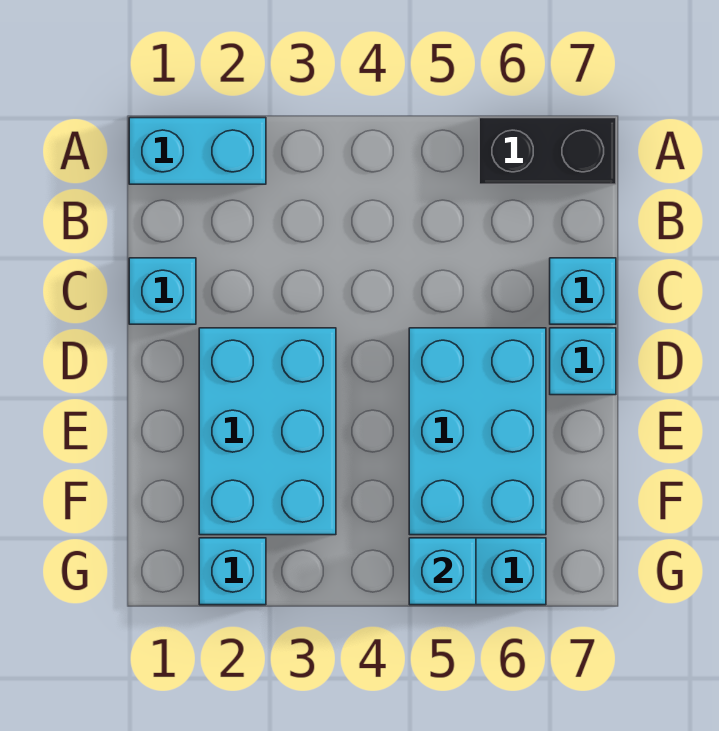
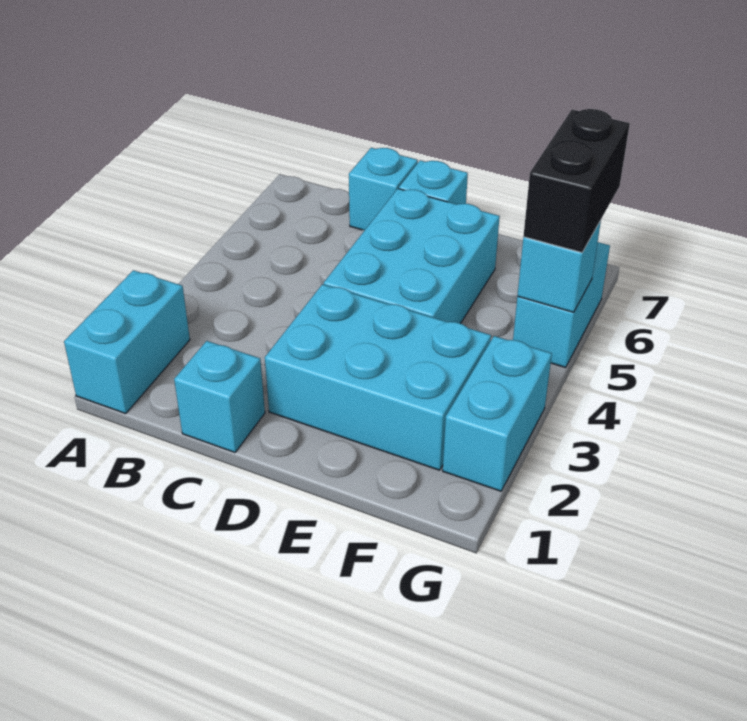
black brick A6:A7 level 1 -> black brick G5:G6 level 3
cyan brick D5:F6 level 1 -> cyan brick D4:E6 level 1
cyan brick G2 level 1 -> cyan brick G2:G3 level 1

